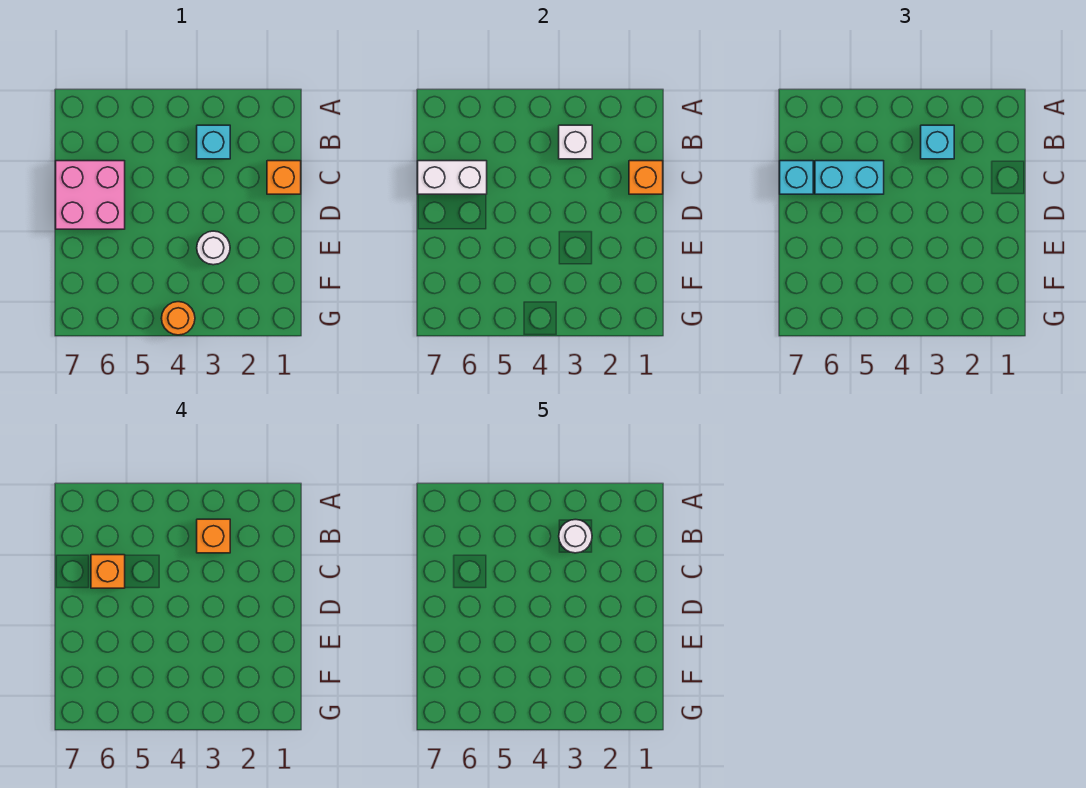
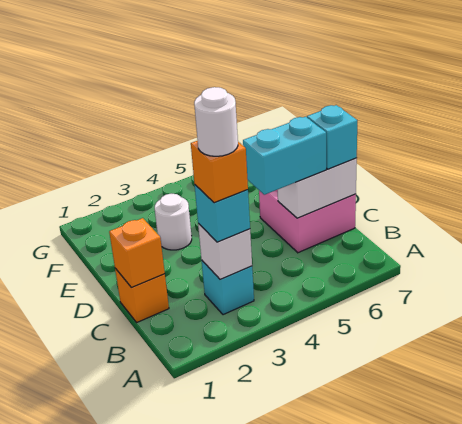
orange brick C6 level 4 -> none
orange round brick G4 level 1 -> none

